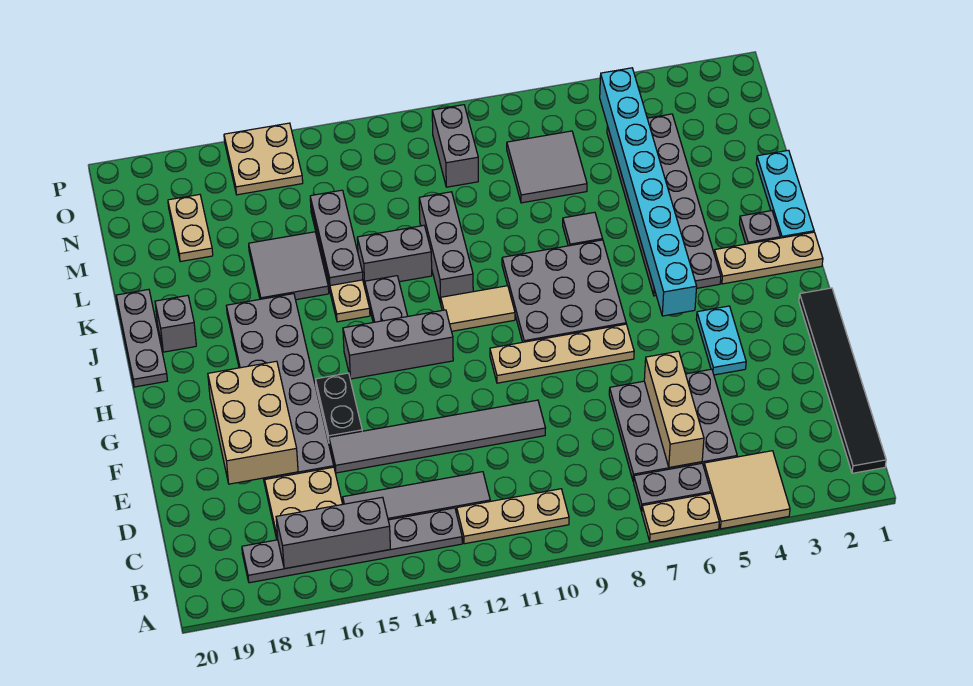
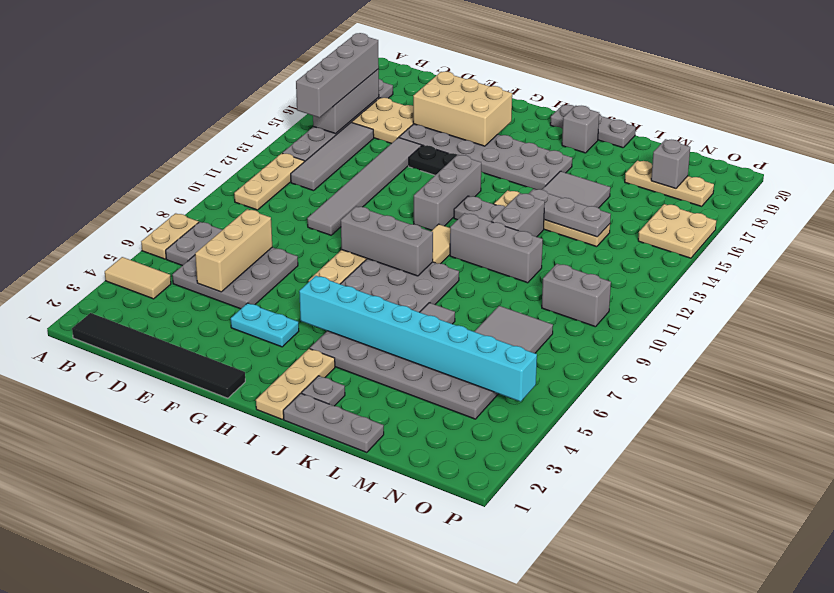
tan tile A4:B5 level 1 -> tan tile A4:B4 level 1
none -> grey brick B14:B17 level 3
tan brick C6:E6 level 2 -> tan brick D5:D7 level 2
none -> grey brick G9:I9 level 2
cyan plate J1:L1 level 1 -> grey plate J1:L1 level 1
tan plate M18:N18 level 1 -> tan plate M18:O18 level 1
none -> grey brick N18 level 2

